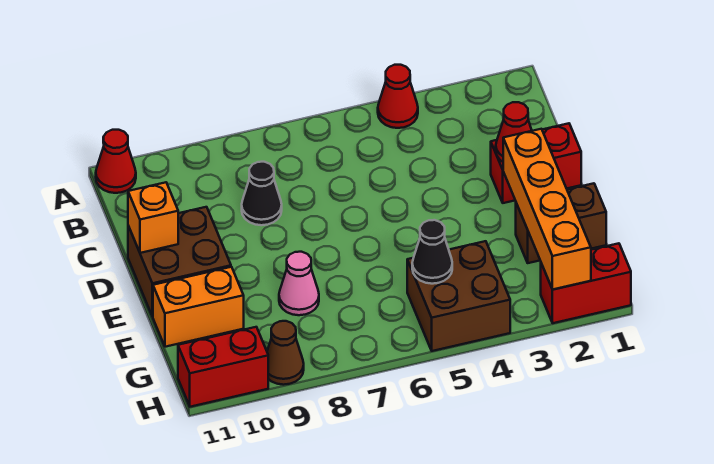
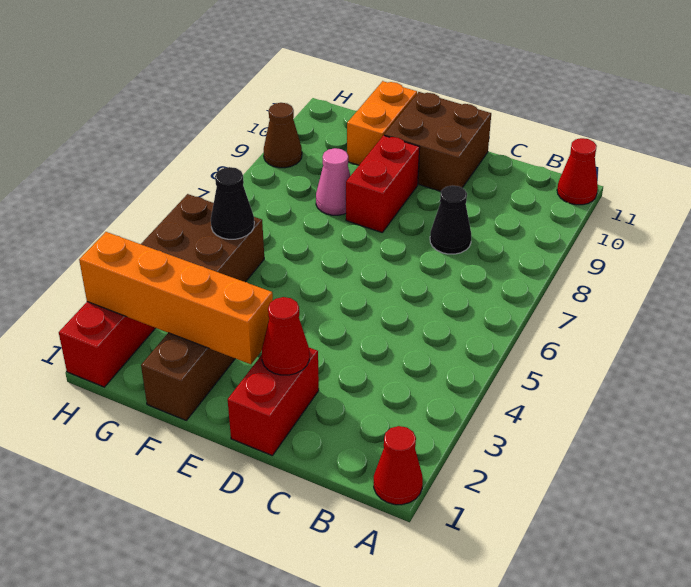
red cone A4 level 1 -> red cone A1 level 1
orange brick D11 level 2 -> none
red brick H10:H11 level 1 -> red brick E8:E9 level 1

